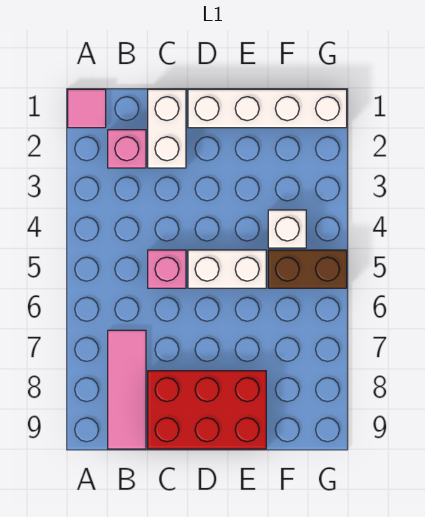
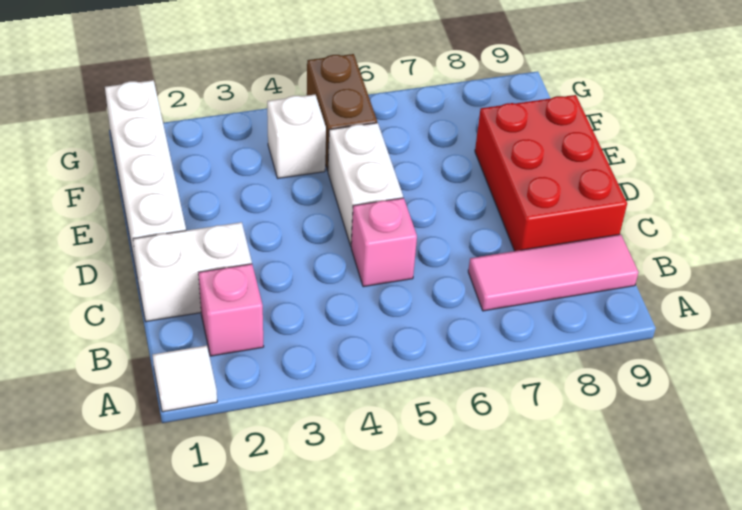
pink tile A1 level 1 -> white tile A1 level 1

